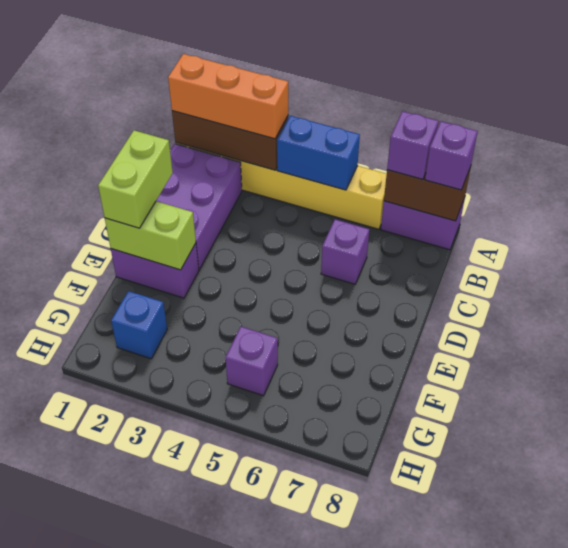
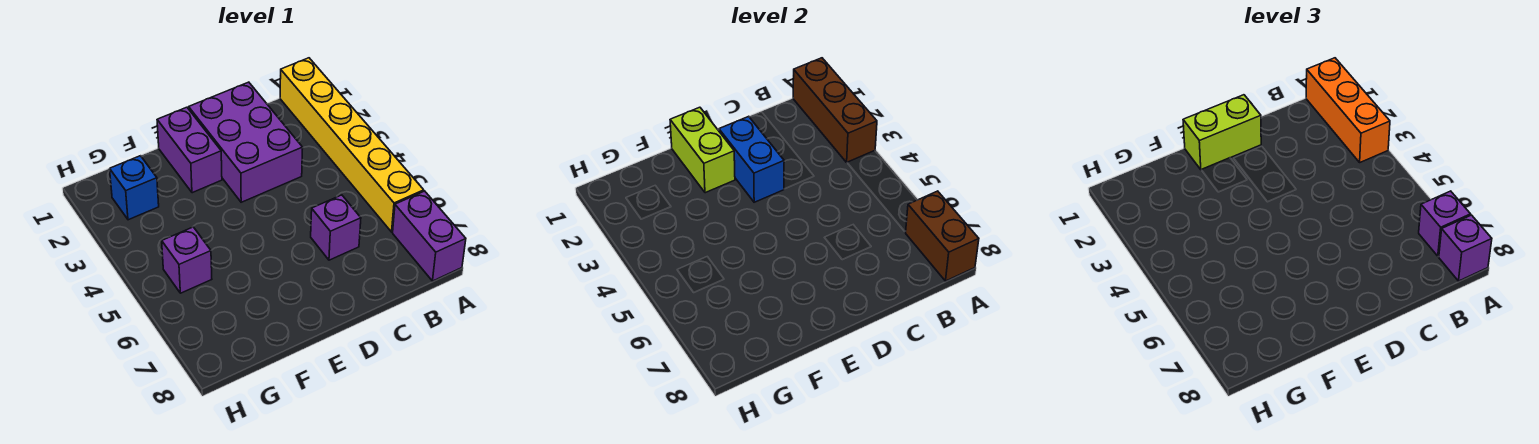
blue brick A4:A5 level 2 -> blue brick D2:D3 level 2
purple brick B1:D2 level 1 -> purple brick C1:D3 level 1

